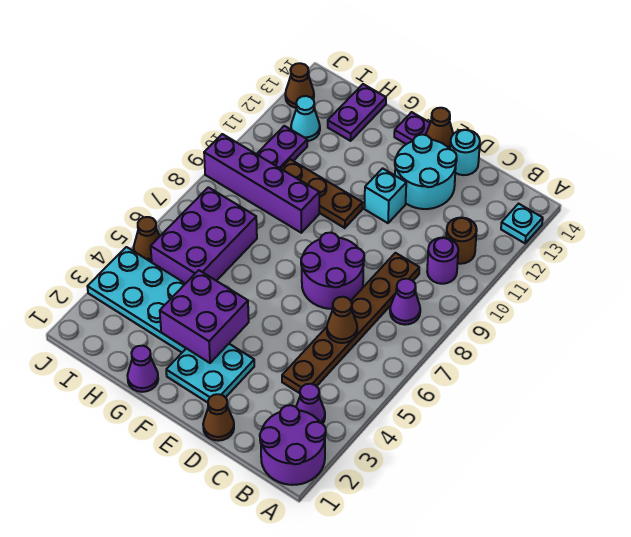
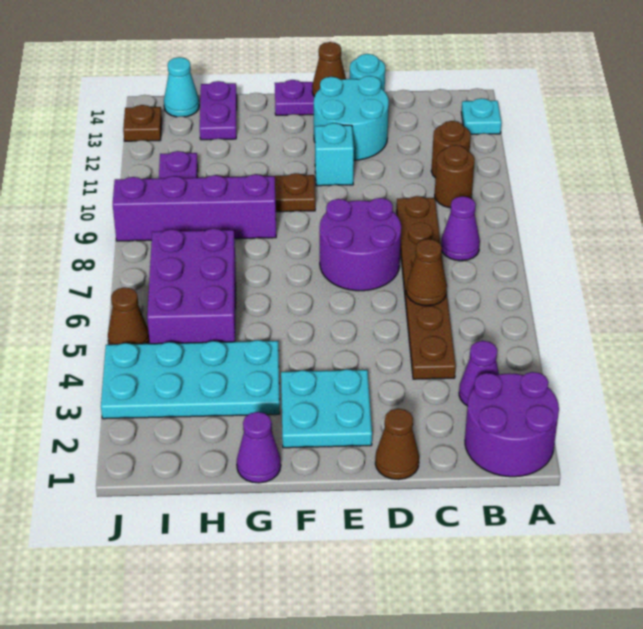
purple round brick B10 level 1 -> brown round brick B10 level 1
purple brick F3:G4 level 2 -> none
cyan cone I12 level 1 -> cyan cone I14 level 1
brown cone J13 level 1 -> brown plate J13 level 1

